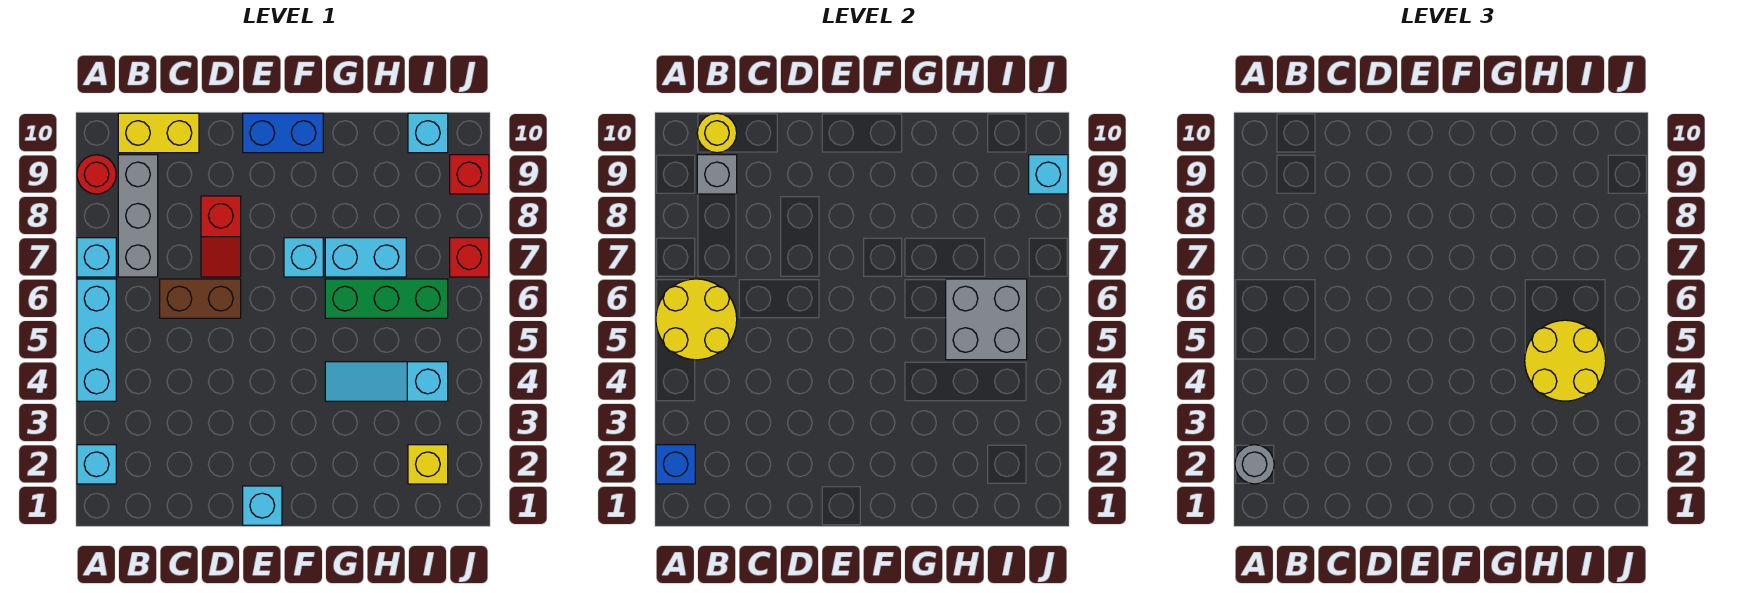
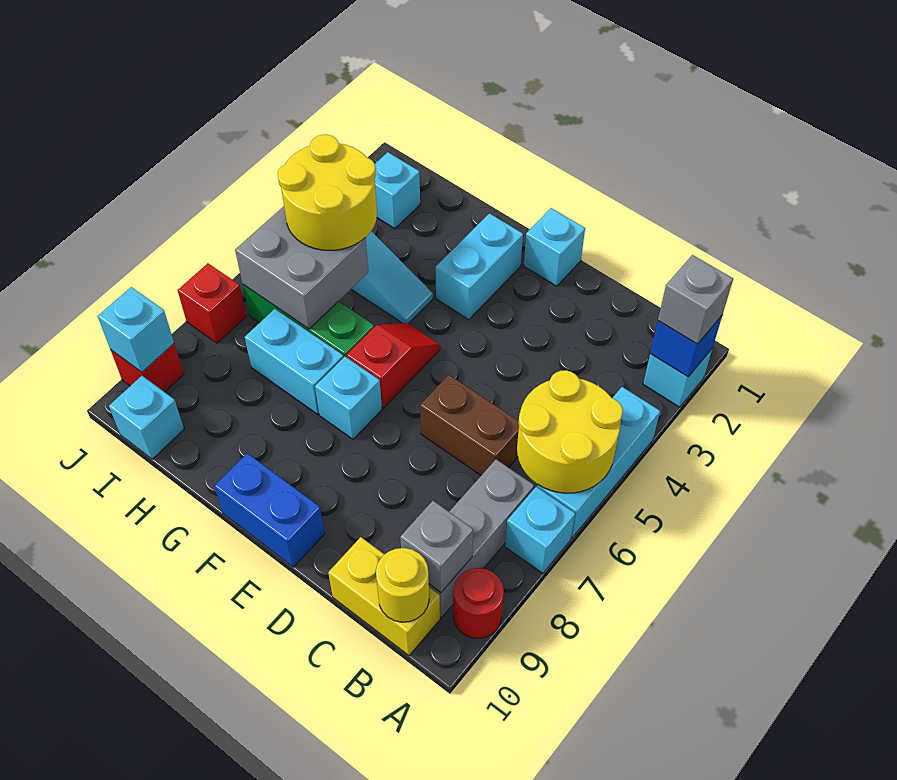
grey round brick A2 level 3 -> grey brick A2 level 3
red slope D7:D8 level 1 top 8 -> red slope F5:F6 level 1 top 6
none -> cyan brick F2:F3 level 1
yellow brick I2 level 1 -> cyan brick I2 level 1

